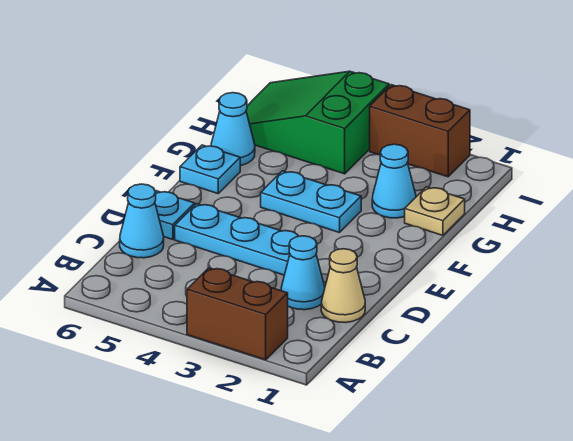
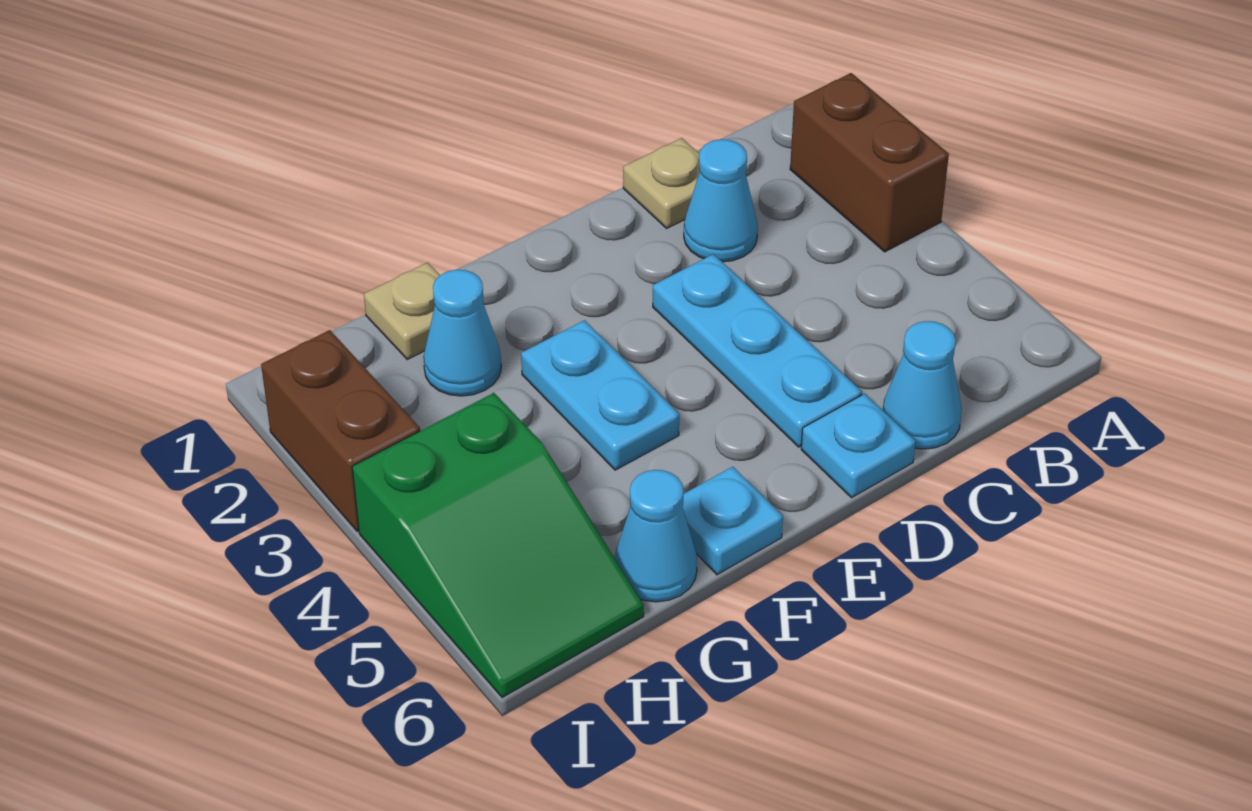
tan cone C1 level 1 -> tan plate C1 level 1

